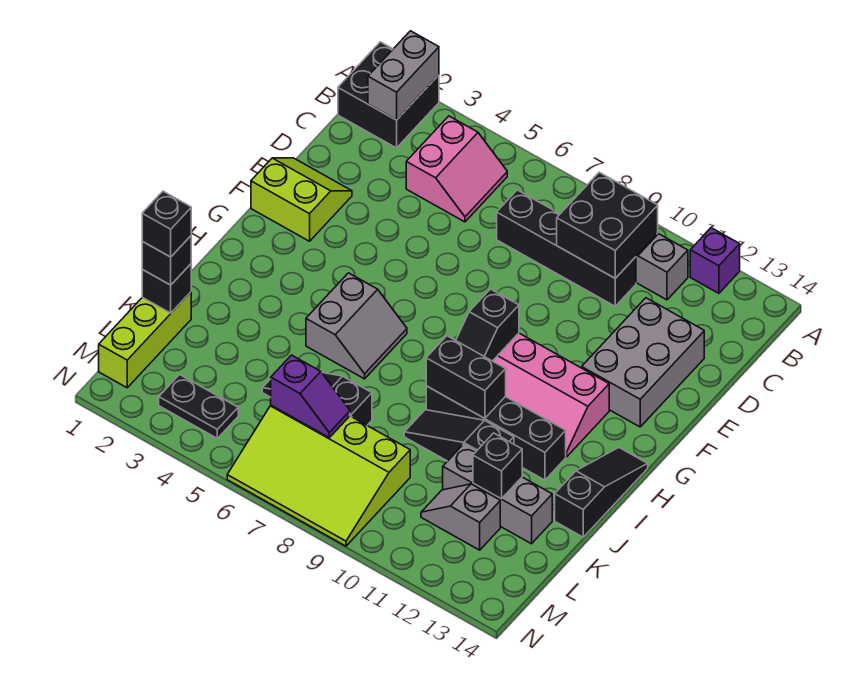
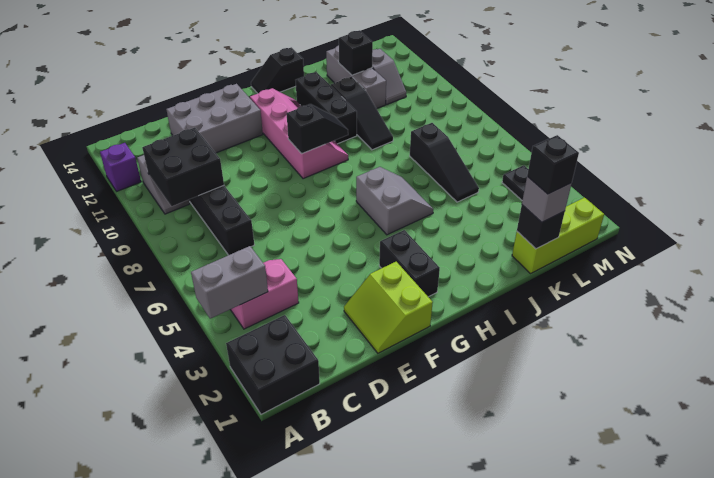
grey brick A2:B2 level 2 -> grey brick A4:B4 level 2
grey slope H5:I6 level 1 top 5 -> grey slope H5:I6 level 1 top H
black slope H14:J14 level 1 top J -> black slope H14:I14 level 1 top I
black brick I9:I12 level 1 -> black brick I10:I12 level 1
black brick I9:I10 level 2 -> black brick G2:G3 level 1
black brick K1 level 3 -> grey brick K1 level 3
lime slope L6:N9 level 1 top L -> none
purple slope L6:L7 level 2 top 6 -> none

